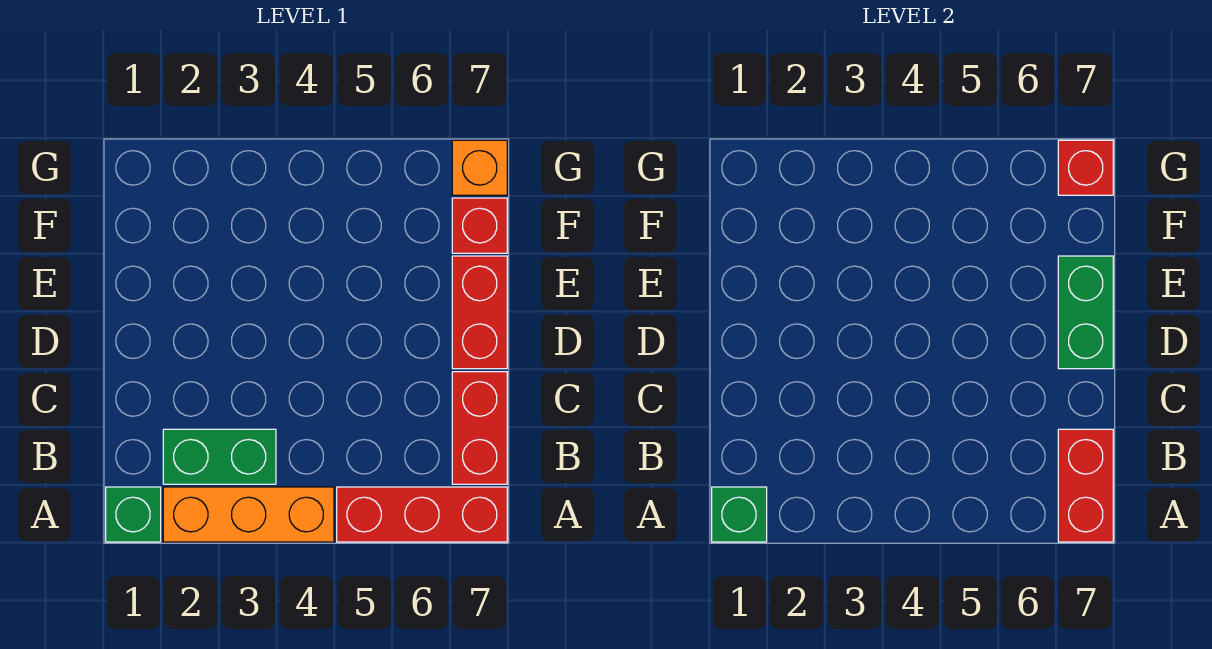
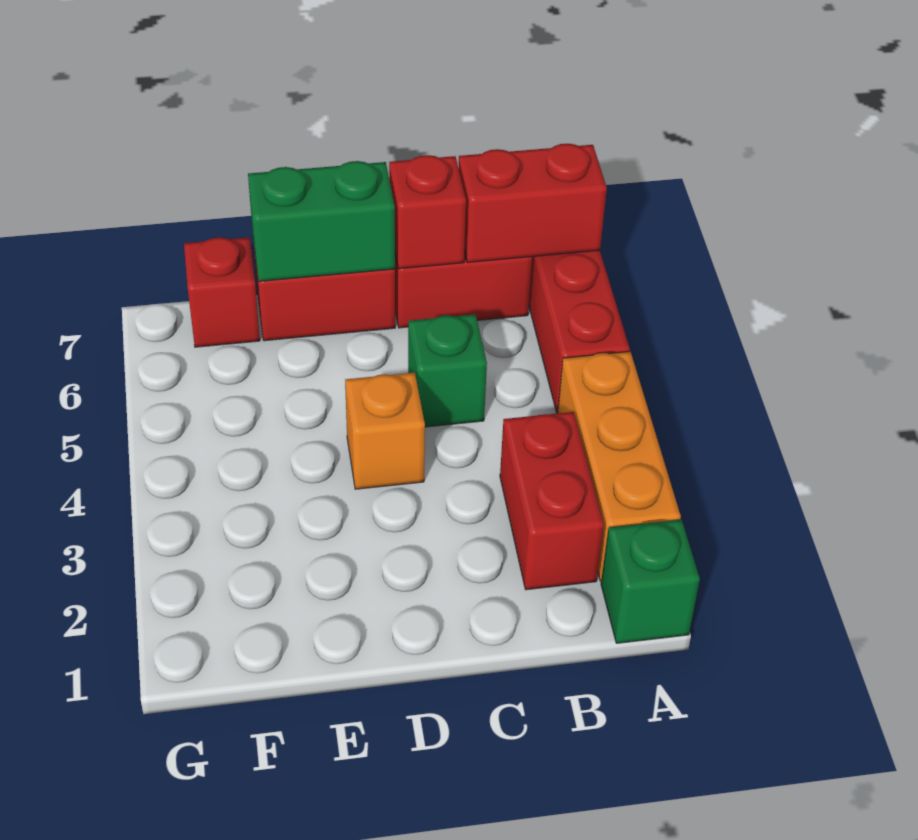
green brick A1 level 2 -> green brick C5 level 1
green brick B2:B3 level 1 -> red brick B2:B3 level 1
orange brick G7 level 1 -> orange brick D4 level 1
red brick G7 level 2 -> red brick C7 level 2

